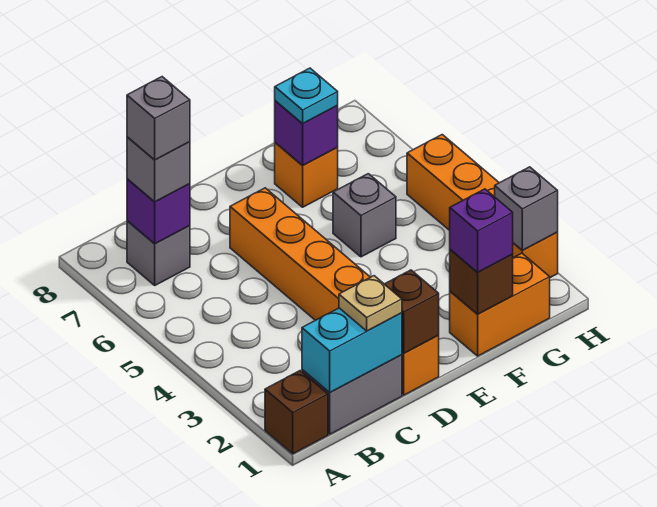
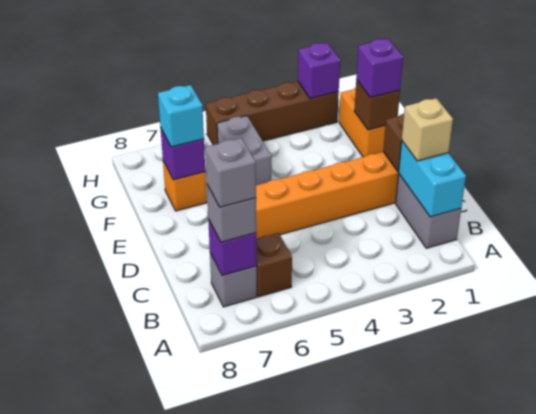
brown brick A1 level 1 -> brown brick B6 level 1
tan plate C1 level 3 -> tan brick C1 level 3
grey brick F5 level 1 -> grey brick F5:G5 level 1
cyan plate F7 level 3 -> cyan brick F7 level 3
orange brick H2:H5 level 1 -> brown brick H2:H5 level 1
grey brick H2 level 2 -> purple brick H2 level 2

